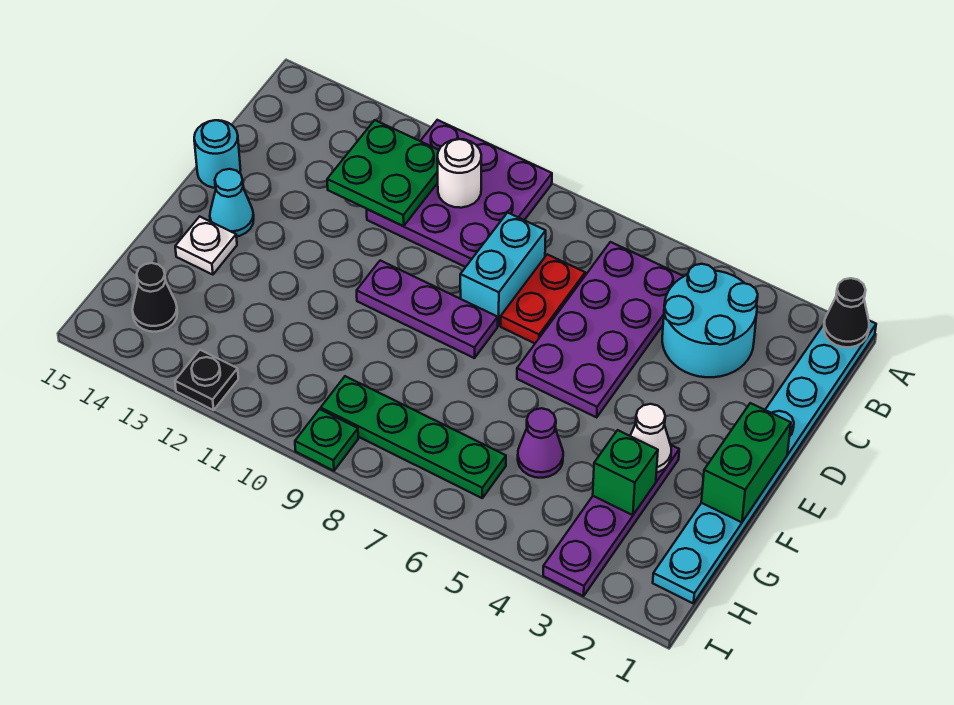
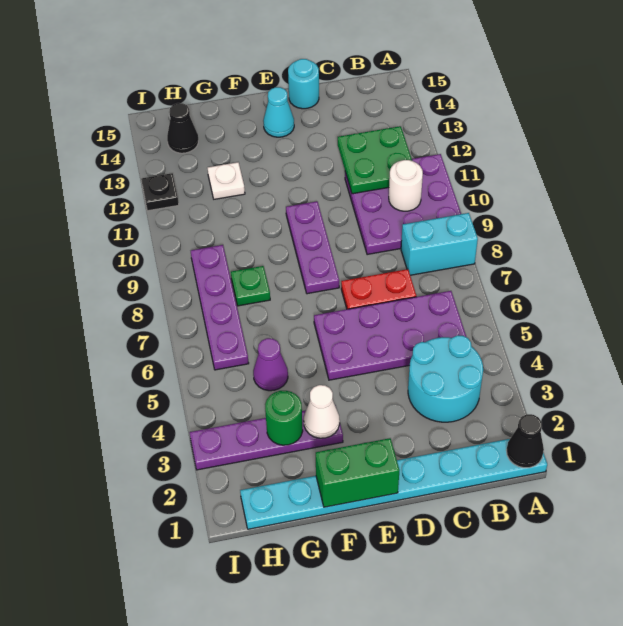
cyan brick C8:D8 level 1 -> cyan brick A8:B8 level 1
white plate F14 level 1 -> white plate G12 level 1
green brick G3 level 2 -> green round brick G3 level 2
green plate H6:H9 level 1 -> purple plate H6:H9 level 1
green plate I9 level 1 -> green plate G8 level 1

